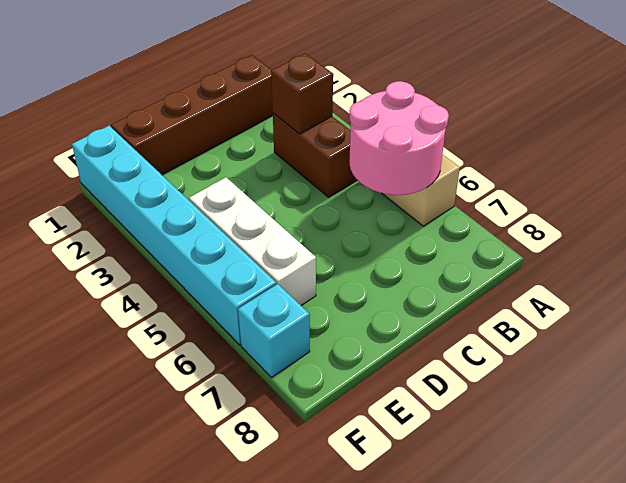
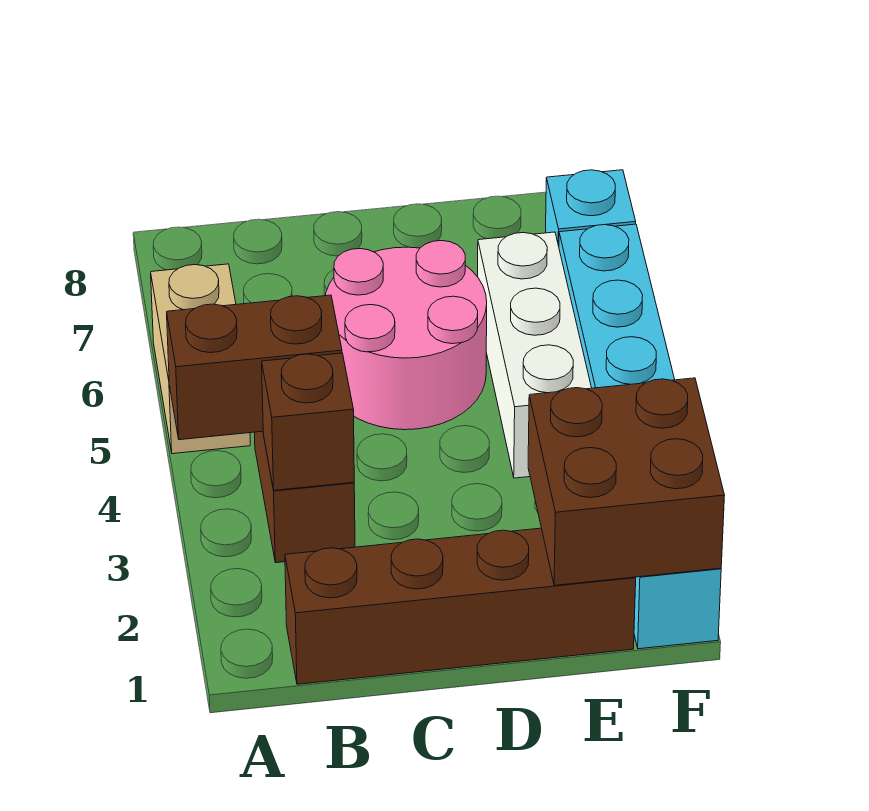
none -> brown brick A4:B4 level 2
pink round brick A5:B6 level 2 -> pink round brick C5:D6 level 1
none -> brown brick E1:F2 level 2

